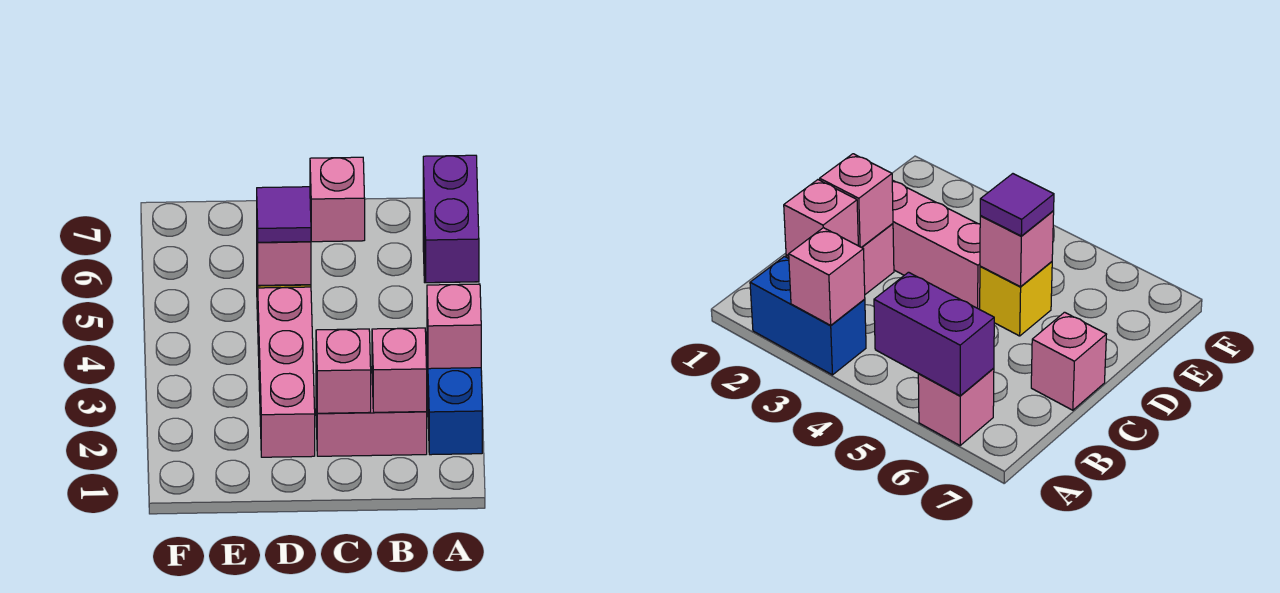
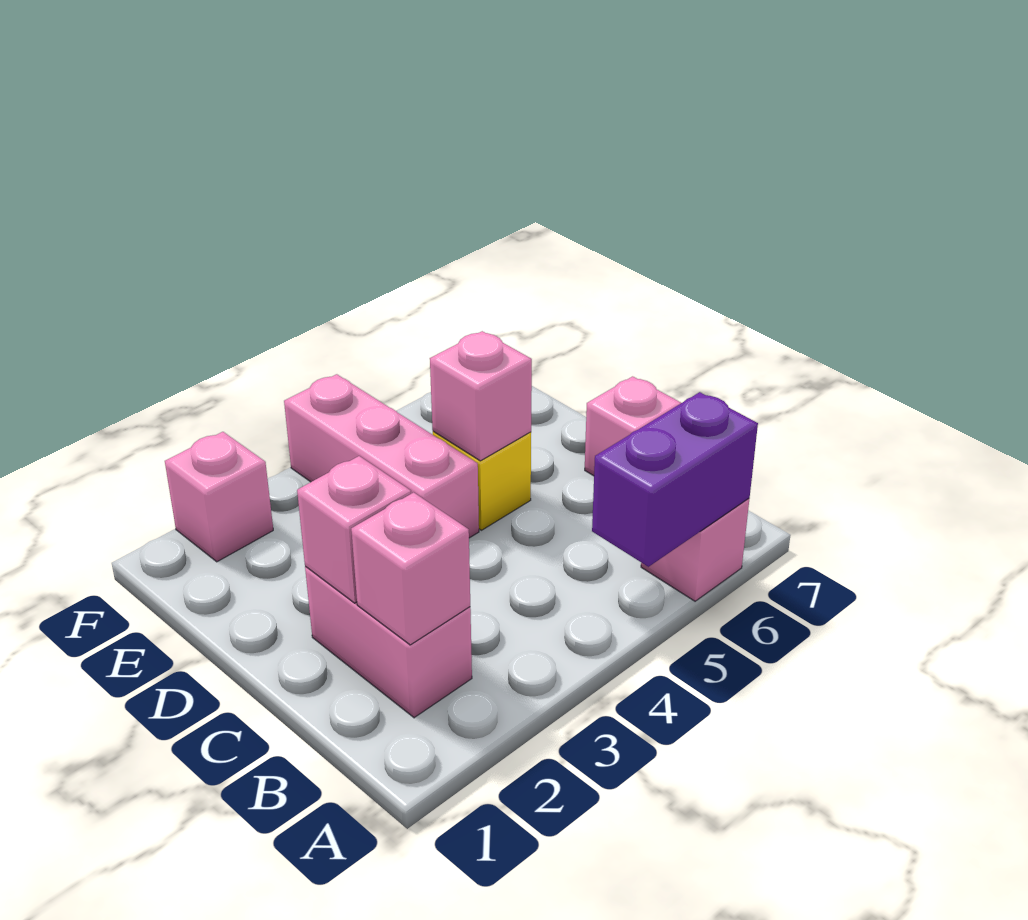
blue brick A2:A3 level 1 -> none
pink brick A3 level 2 -> pink brick F2 level 1
pink brick D2:D4 level 1 -> pink brick D4:F4 level 1
purple tile D5 level 3 -> none

